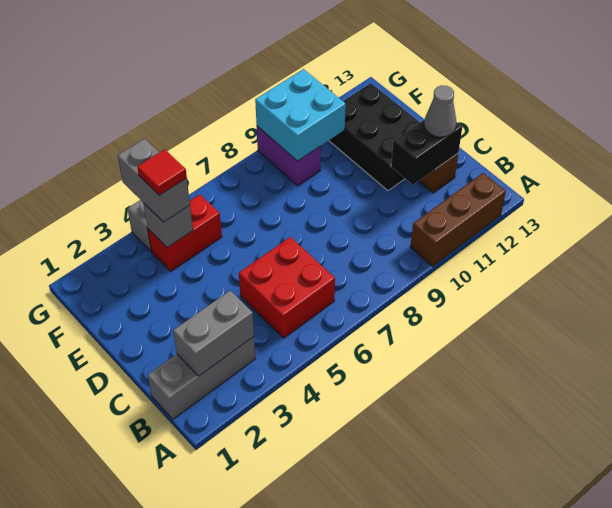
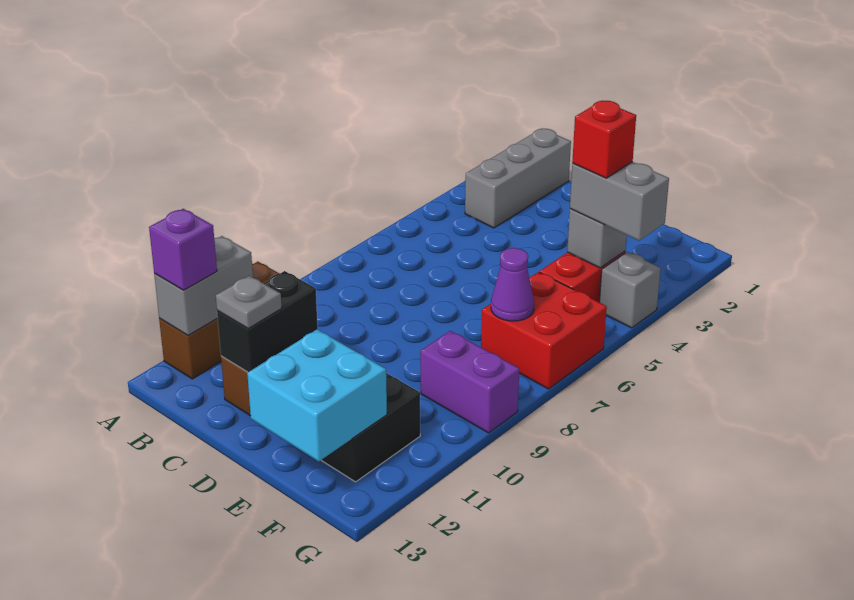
none -> purple brick A12 level 3
grey brick B2:B3 level 2 -> grey brick A11:A12 level 2
red brick B5:C6 level 1 -> red brick F6:G7 level 1
grey cone C12 level 3 -> grey plate C12 level 3
red tile F4 level 4 -> red brick F4 level 4
none -> purple cone F7 level 2
cyan brick F9:G10 level 2 -> cyan brick E12:F13 level 2

